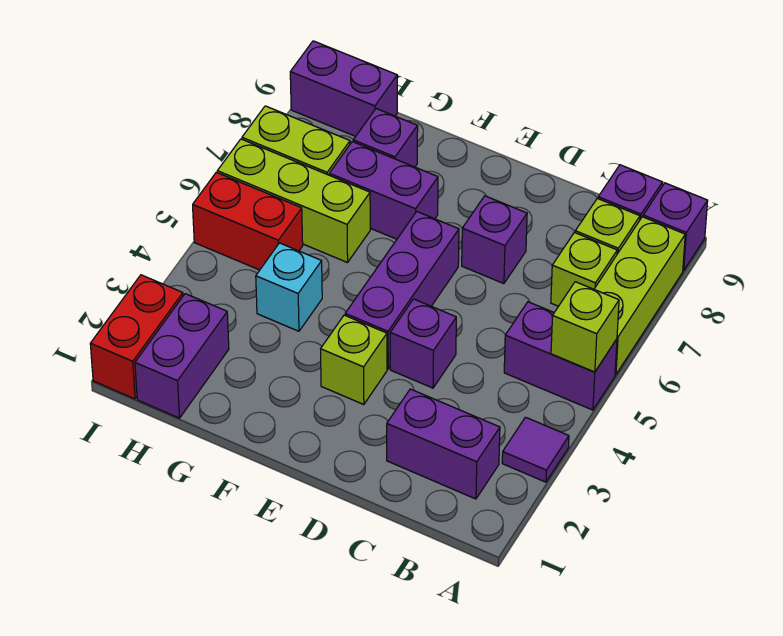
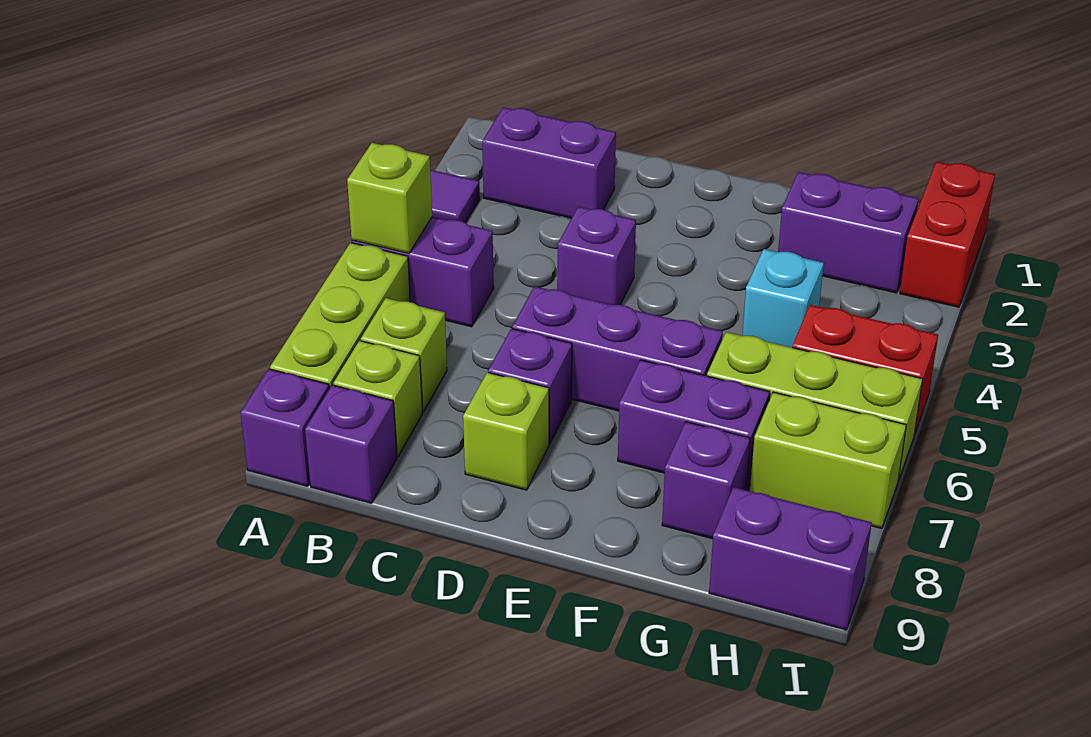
lime brick E3 level 1 -> lime brick D8 level 1
purple brick E4:E6 level 1 -> purple brick D6:F6 level 1
purple brick H1:H2 level 1 -> purple brick G2:H2 level 1

